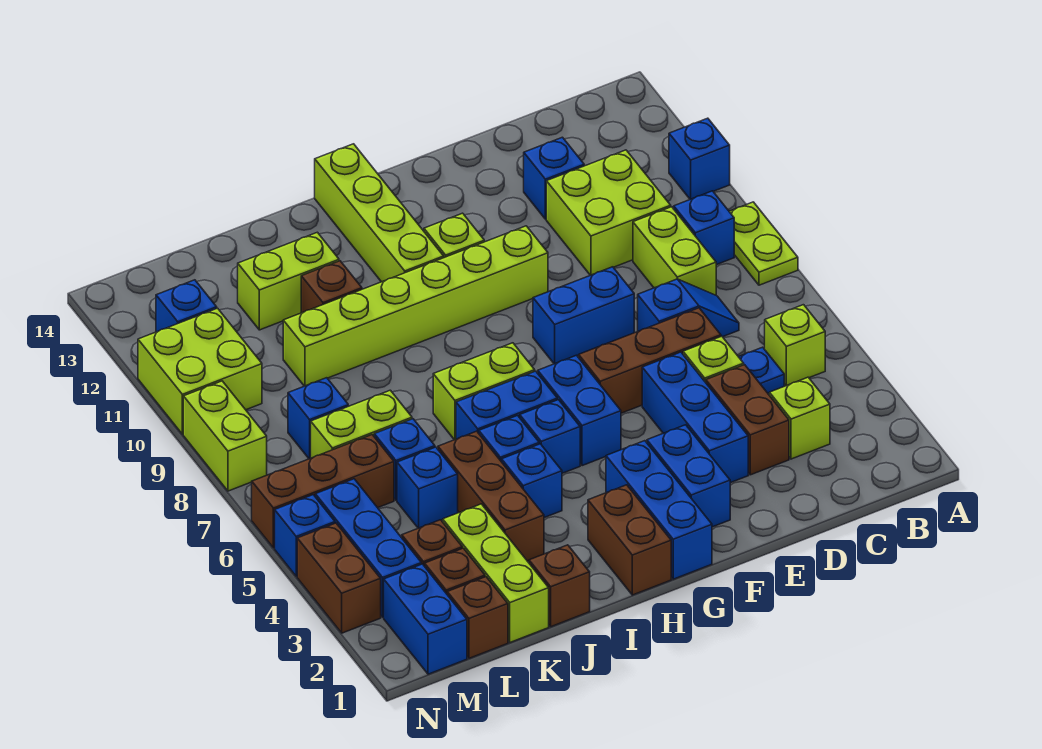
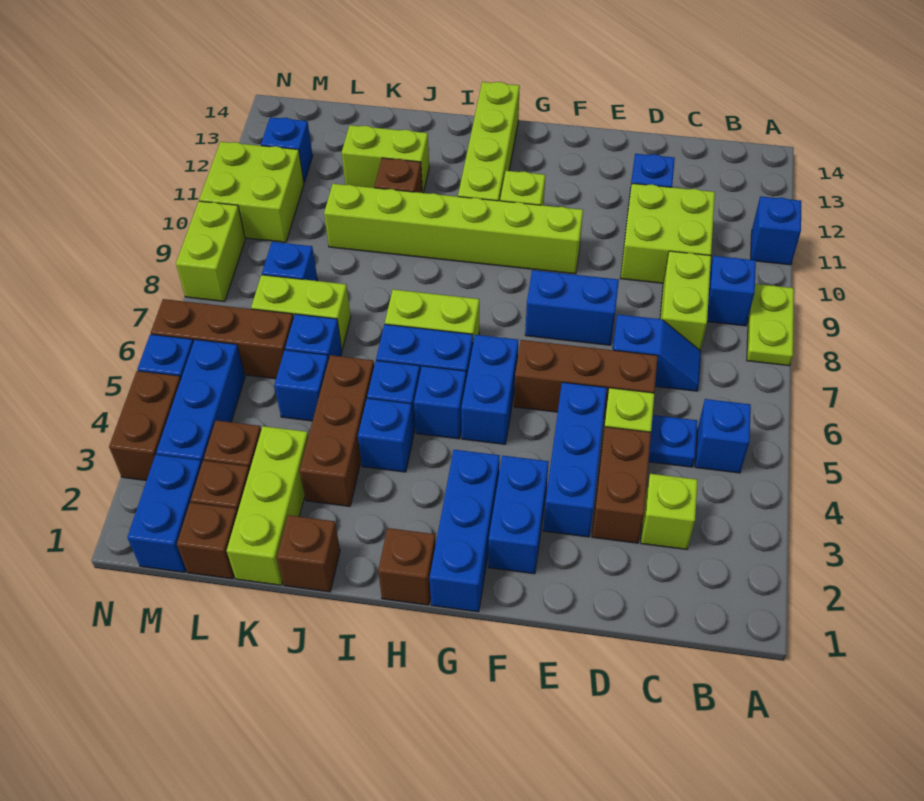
lime brick B5 level 1 -> blue brick B5 level 1
brown brick H1:H2 level 1 -> brown brick H1 level 1

